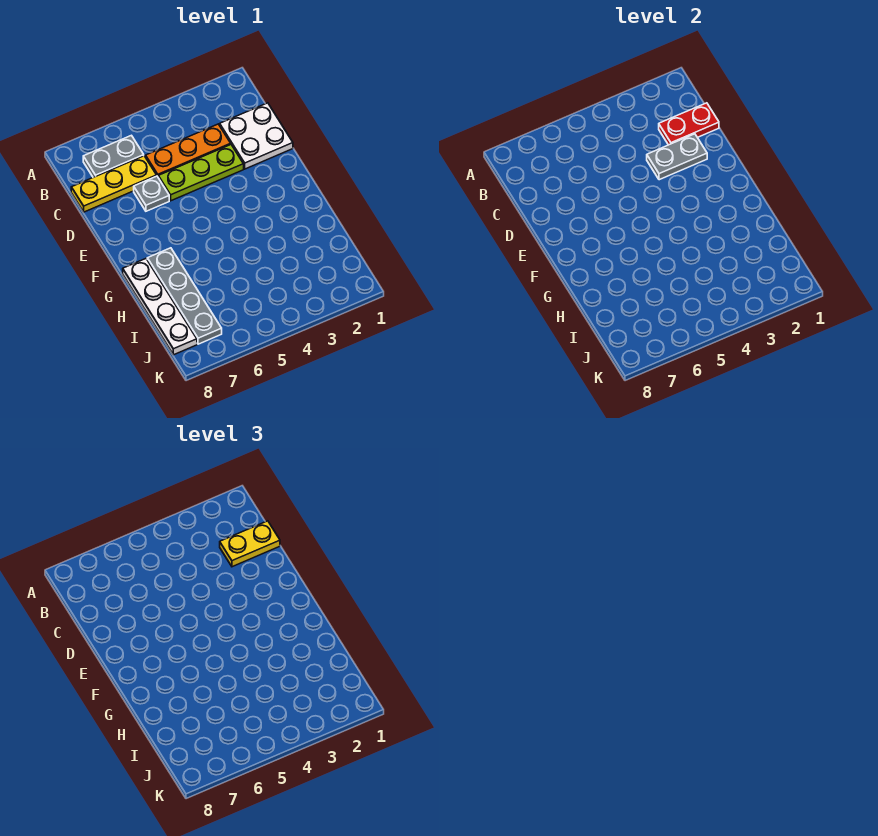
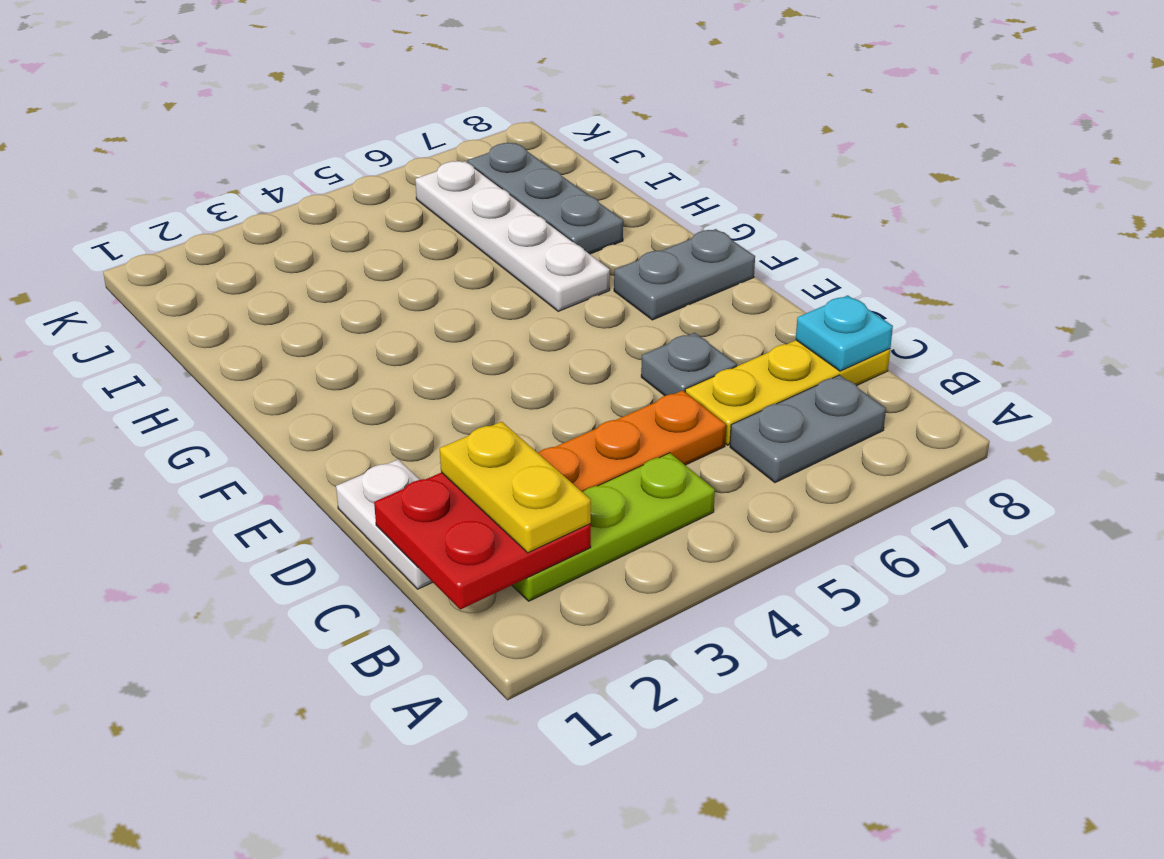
white plate C1:D2 level 1 -> white plate C1:D1 level 1
red plate C1:C2 level 2 -> red plate B1:C2 level 2
yellow plate C1:C2 level 3 -> yellow plate B2:C2 level 3
none -> cyan plate C8 level 2
grey plate D2:D3 level 2 -> grey plate F7:F8 level 1
lime plate D3:D5 level 1 -> lime plate B2:B4 level 1
grey plate G7:J7 level 1 -> grey plate H7:J7 level 1
white plate G8:J8 level 1 -> white plate G6:J6 level 1

